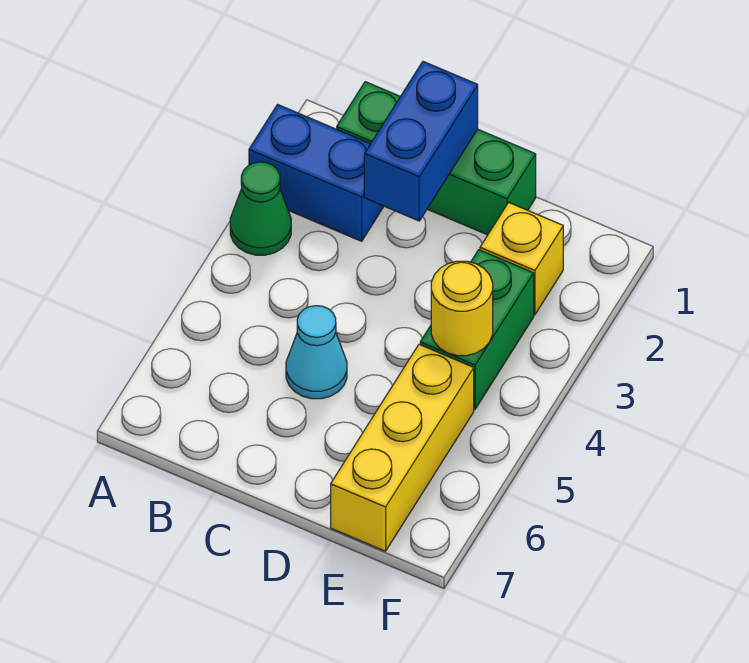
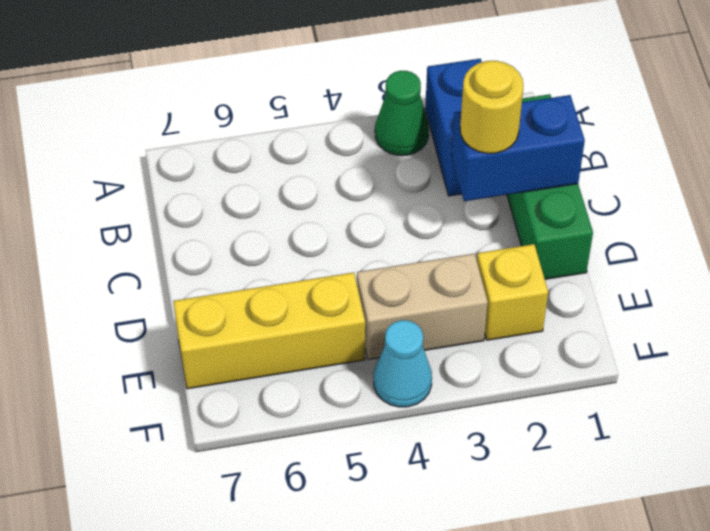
cyan cone C5 level 1 -> cyan cone F4 level 1
green brick E3:E4 level 1 -> tan brick E3:E4 level 1
yellow round brick E4 level 2 -> yellow round brick C2 level 3

